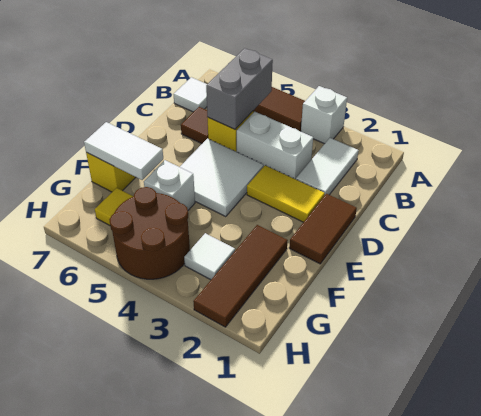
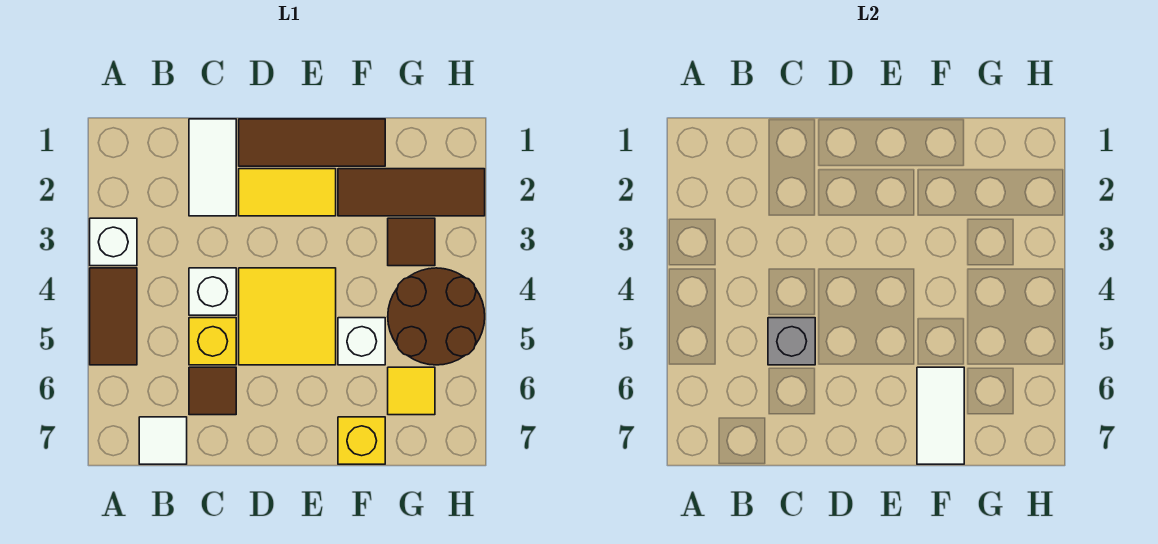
white tile B2:C2 level 1 -> white tile C1:C2 level 1
grey brick B5:C5 level 2 -> grey brick C5 level 2
white brick C3:C4 level 1 -> white brick C4 level 1
brown tile D1:E1 level 1 -> brown tile D1:F1 level 1
yellow tile D2:D3 level 1 -> yellow tile D2:E2 level 1
white tile D4:E5 level 1 -> yellow tile D4:E5 level 1
white tile G3 level 1 -> brown tile G3 level 1

